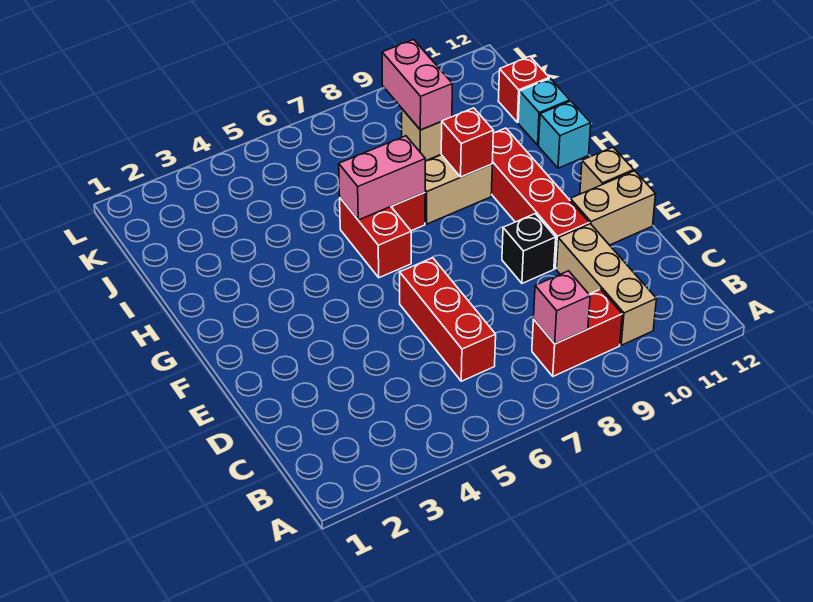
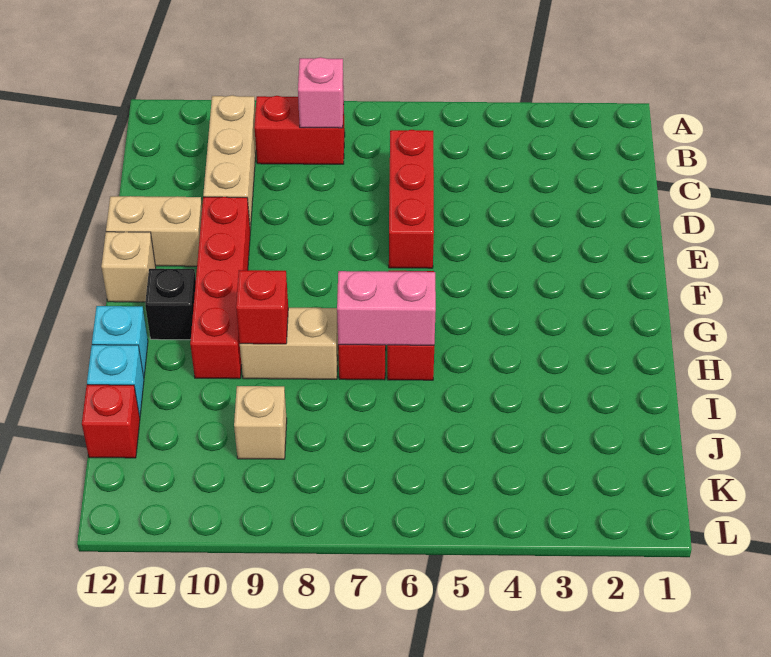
black brick E9 level 1 -> black brick G11 level 1
pink brick J9:K9 level 2 -> none

